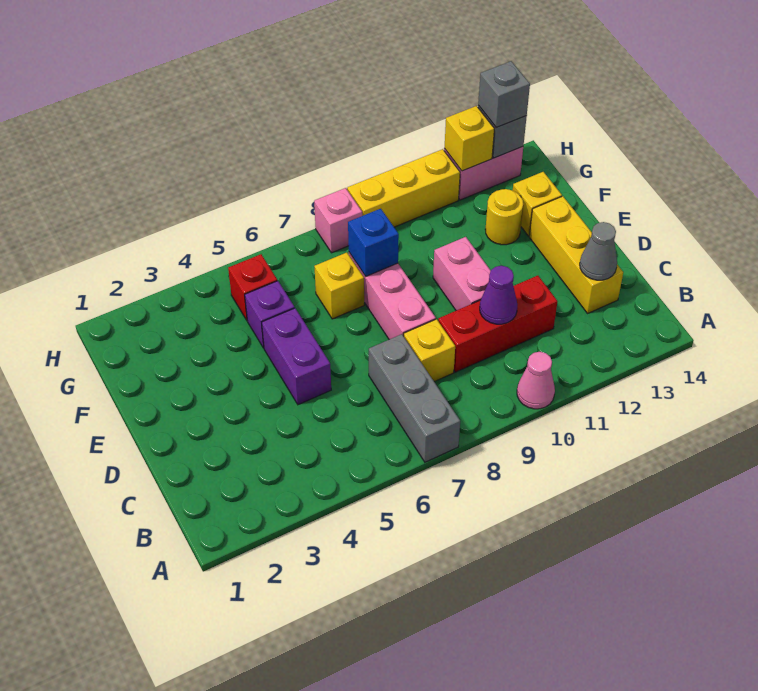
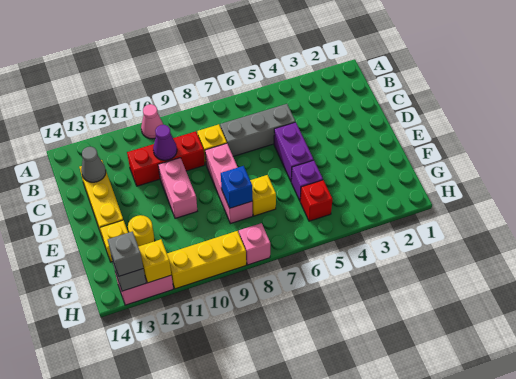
grey brick A7:C7 level 1 -> grey brick C5:C7 level 1

